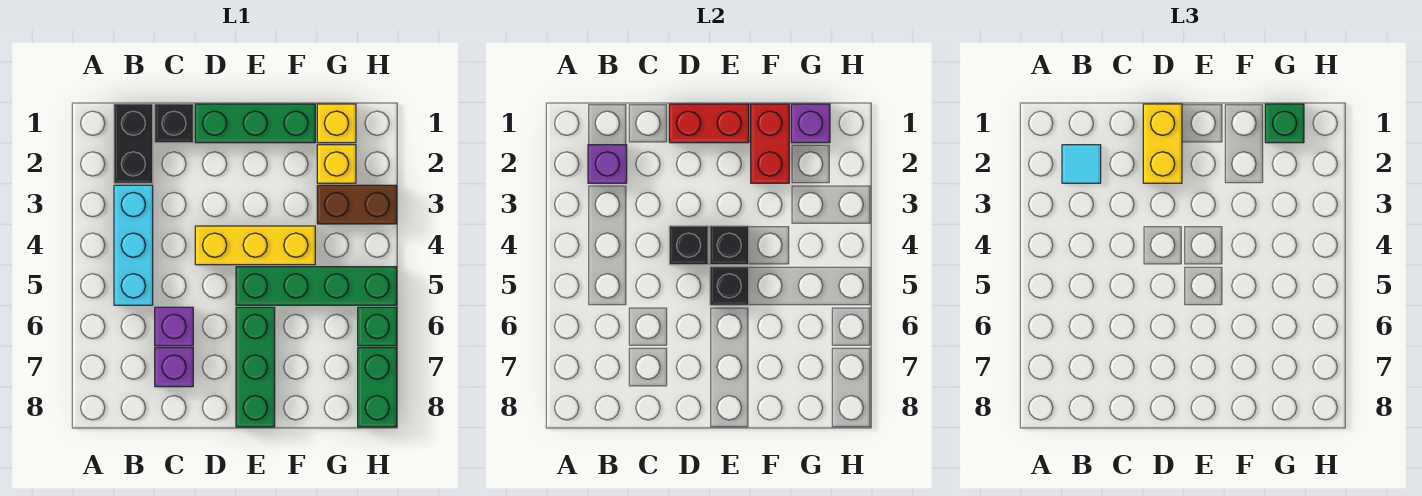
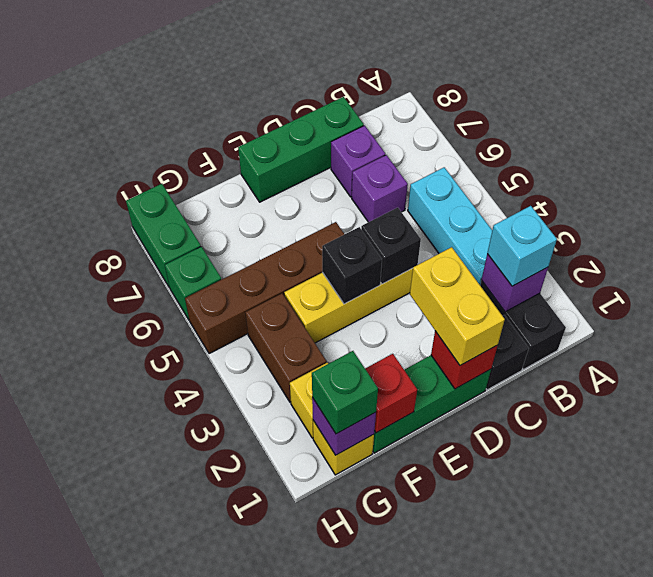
cyan tile B2 level 3 -> cyan brick B2 level 3
red brick D1:E1 level 2 -> red brick D1 level 2
green brick E5:H5 level 1 -> brown brick E5:H5 level 1
black brick E5 level 2 -> none
green brick E6:E8 level 1 -> green brick C8:E8 level 1
red brick F1:F2 level 2 -> red brick F1 level 2
brown brick G3:H3 level 1 -> brown brick G3:G4 level 1

